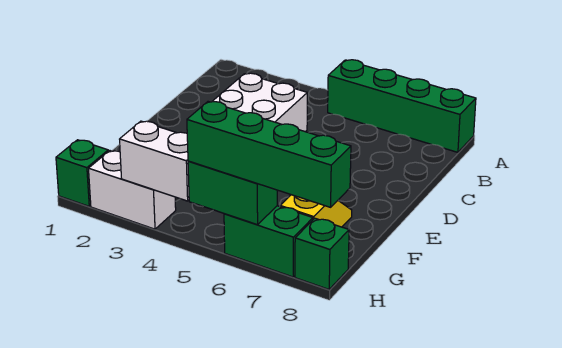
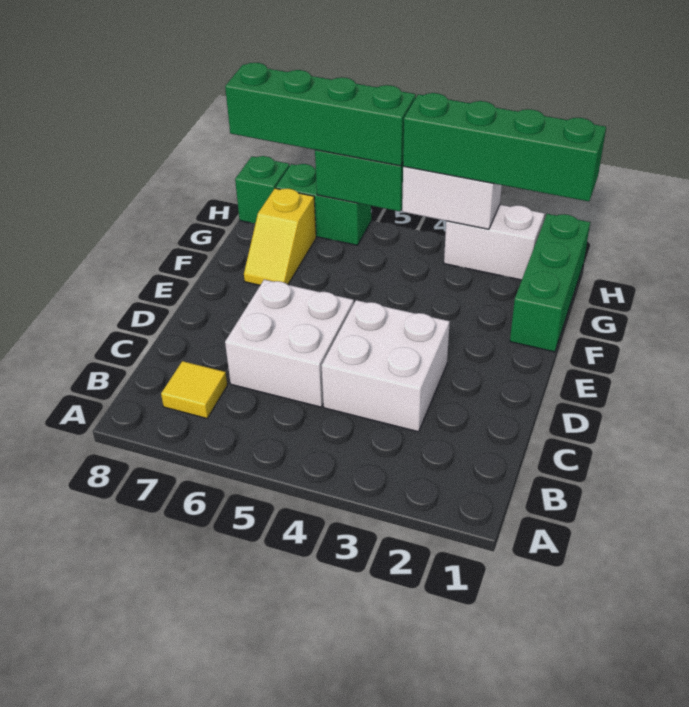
green brick A5:A8 level 1 -> green brick H1:H4 level 3
none -> yellow tile B7 level 1
none -> white brick C5:D6 level 1
green brick H1 level 1 -> green brick F1:H1 level 1

